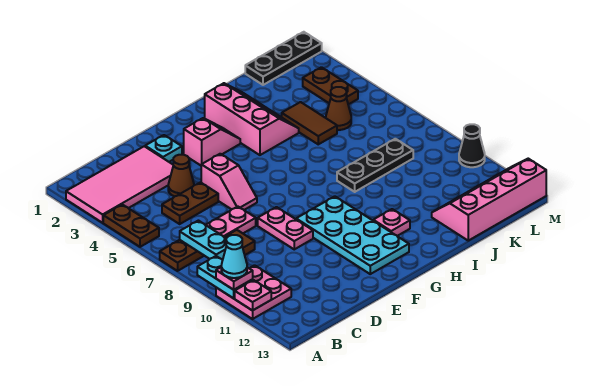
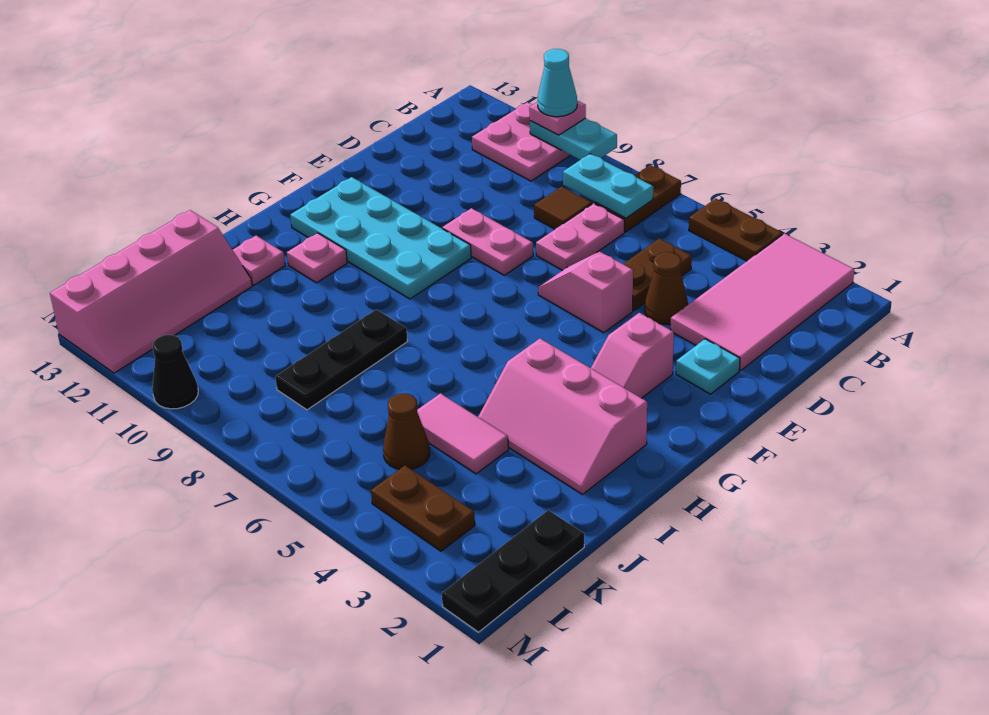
pink plate A11 level 2 -> pink plate I12 level 1
brown tile J4:J5 level 1 -> pink tile J4:J5 level 1

